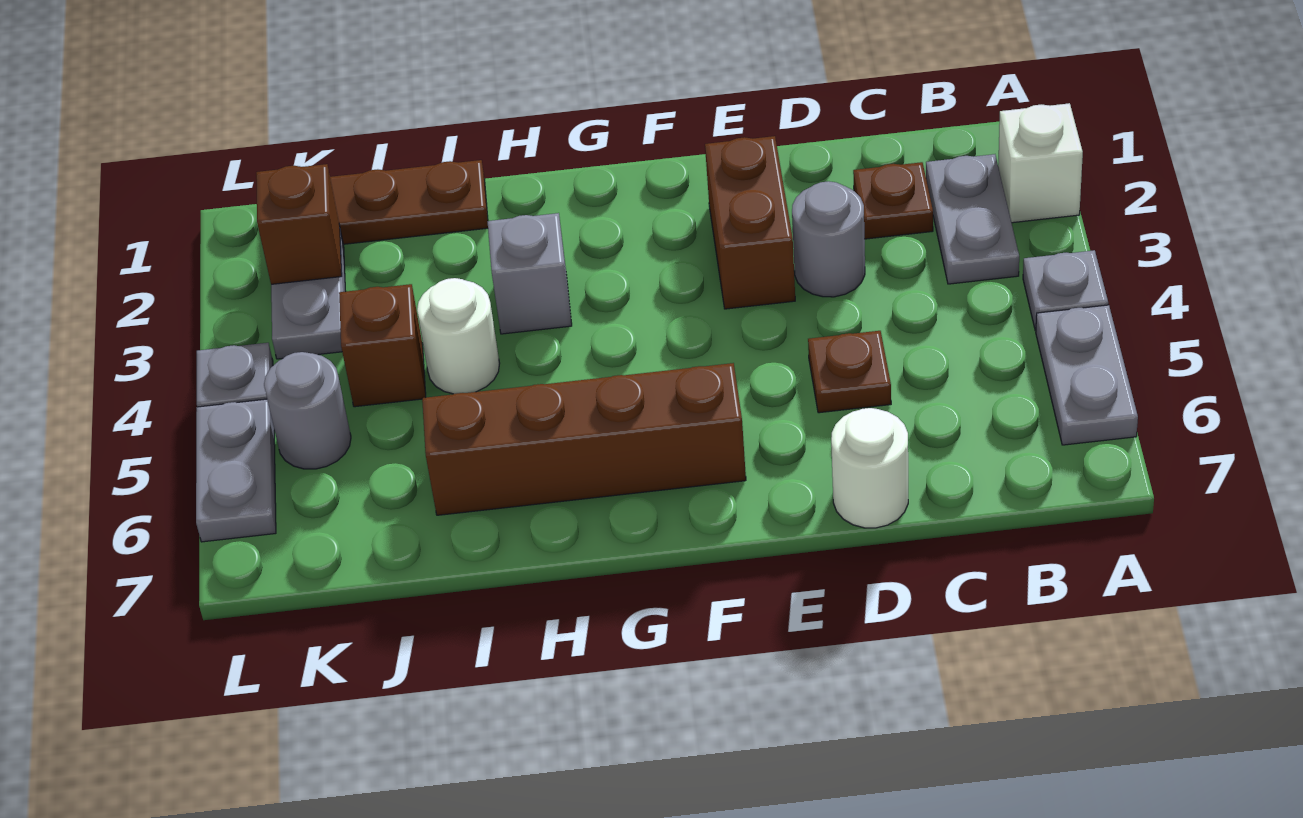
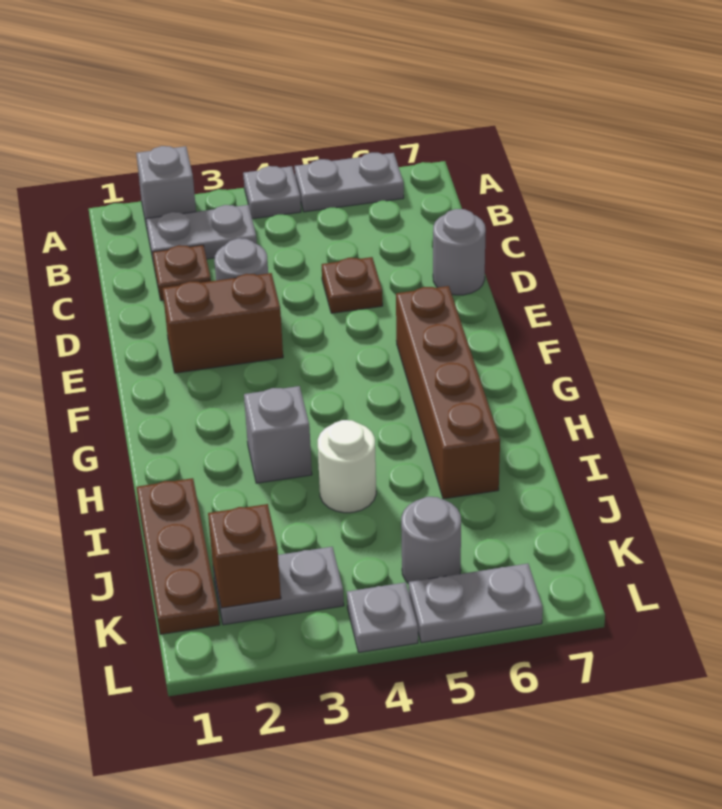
white brick A2 level 1 -> grey brick A2 level 1
white round brick D7 level 1 -> grey round brick D7 level 1
brown brick J4 level 1 -> none

